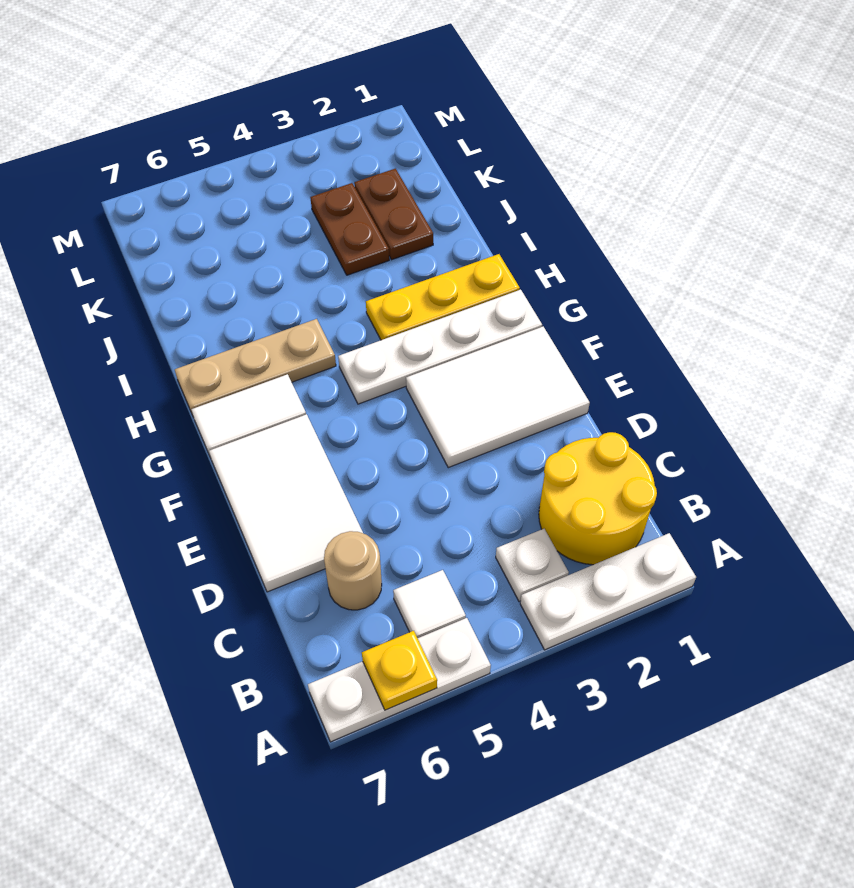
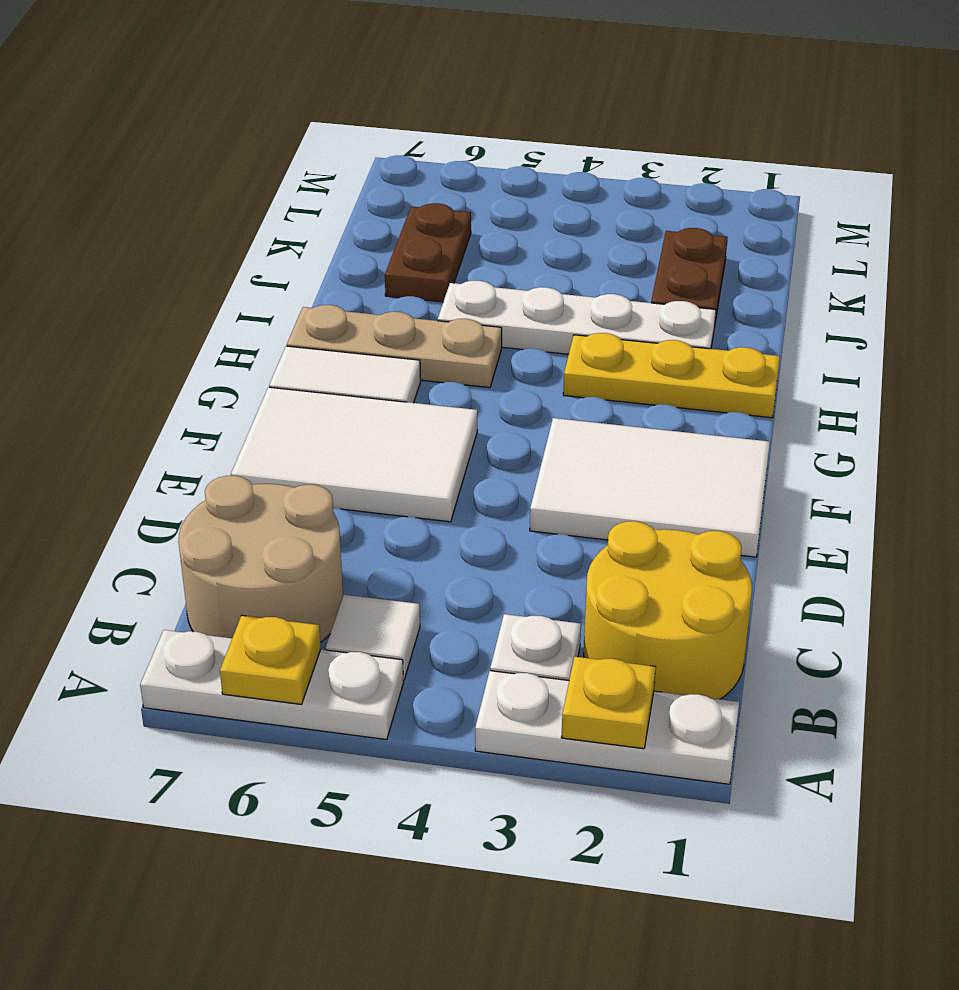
none -> yellow plate A2 level 2
tan round brick C6 level 1 -> tan round brick B6:C7 level 1
white tile D6:F7 level 1 -> white tile E5:F7 level 1
white plate G1:G4 level 1 -> white plate I2:I5 level 1
brown plate J3:K3 level 1 -> brown plate J6:K6 level 1

